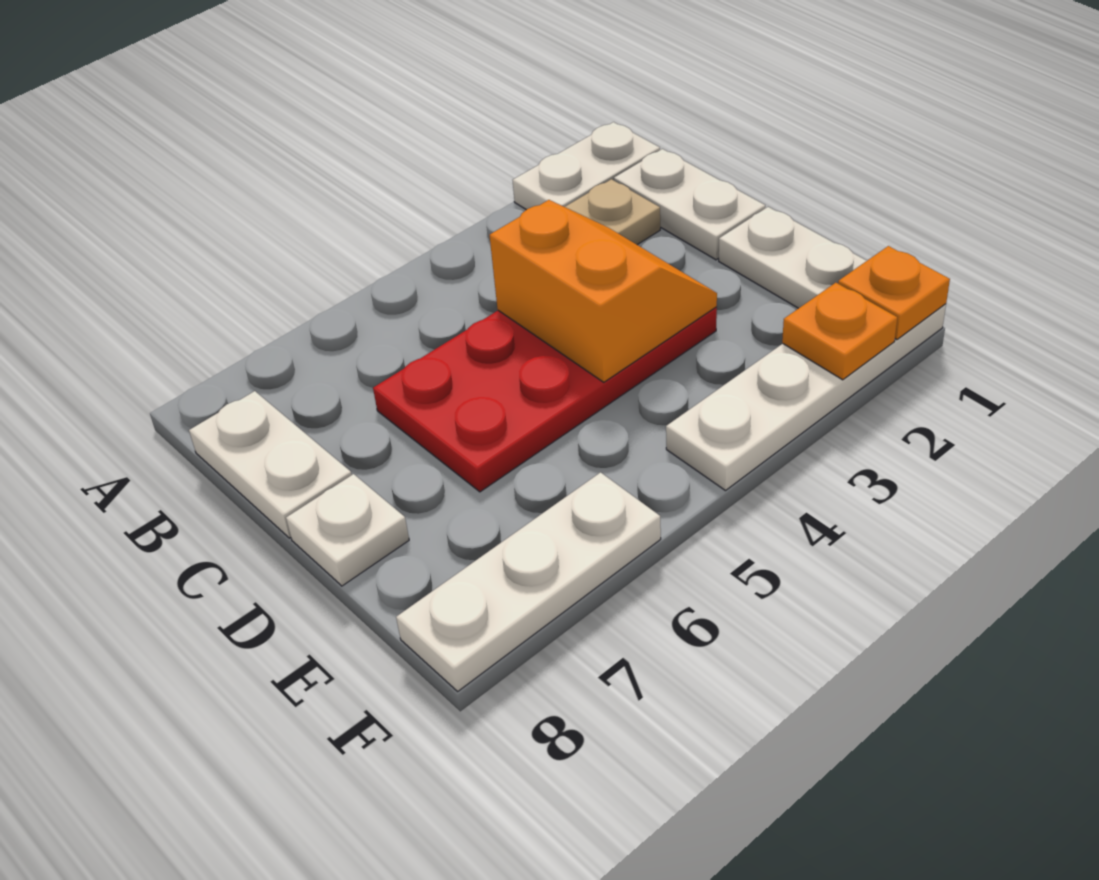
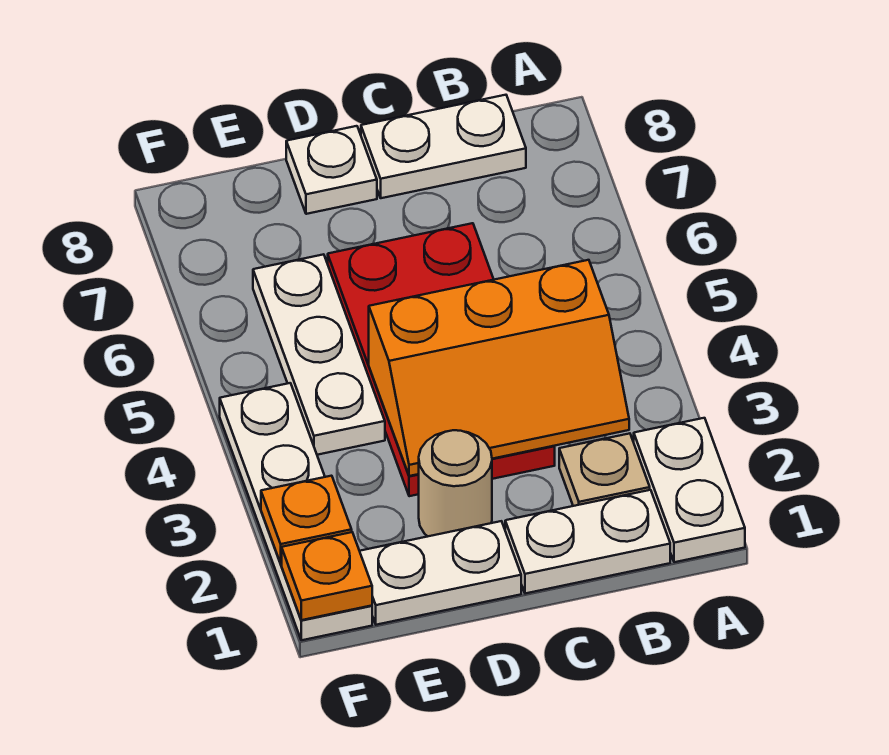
orange slope C3:D4 level 2 top 4 -> orange slope B3:D4 level 2 top 4
none -> tan round brick D2 level 1
white plate F6:F8 level 1 -> white plate E4:E6 level 1

